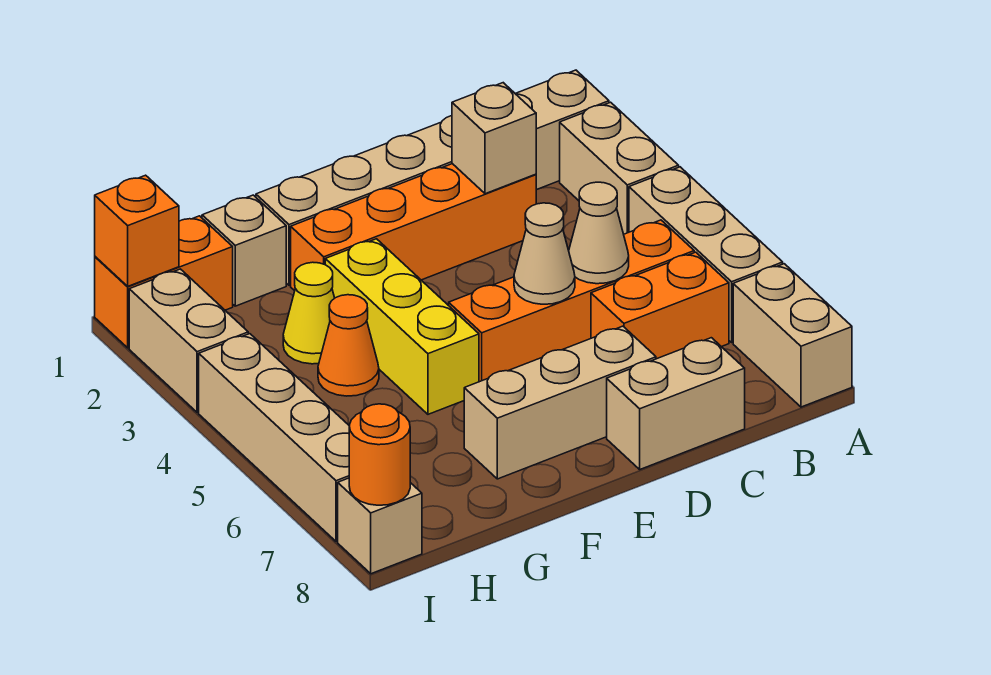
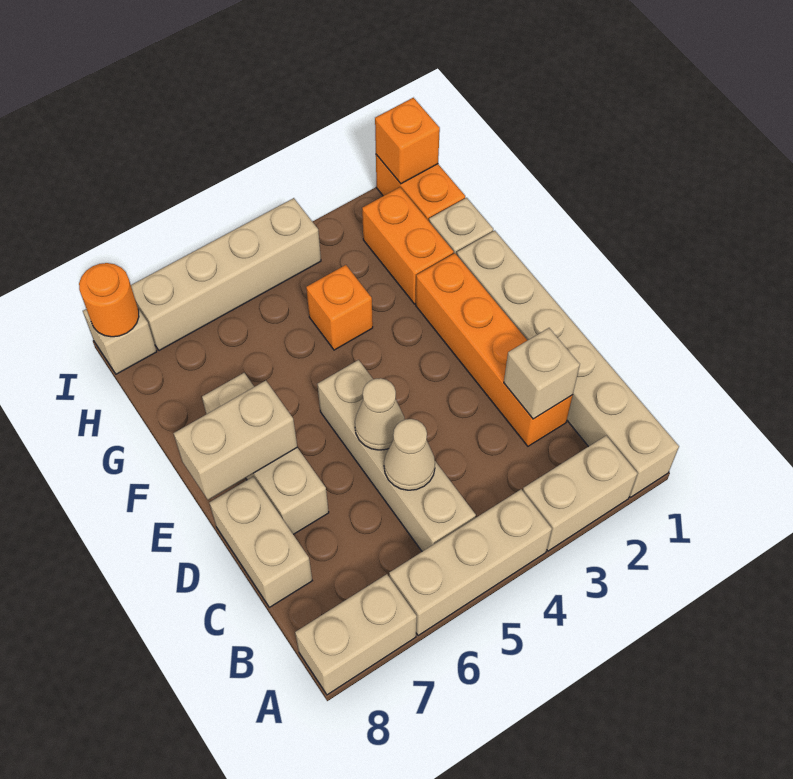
orange brick B5:E5 level 1 -> tan brick B5:E5 level 1
orange brick B6:C6 level 1 -> orange brick G2:H2 level 1
yellow brick F3:F5 level 1 -> none
yellow cone G3 level 1 -> none
orange cone G4 level 1 -> orange brick G4 level 1
tan brick I2:I3 level 1 -> tan brick E7:E8 level 2

